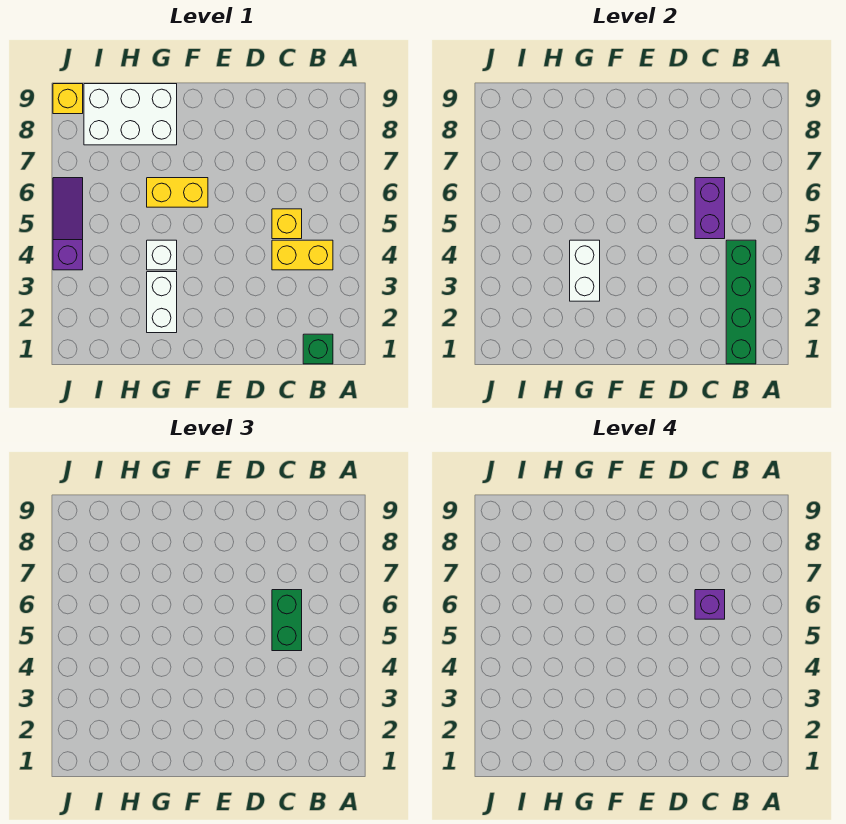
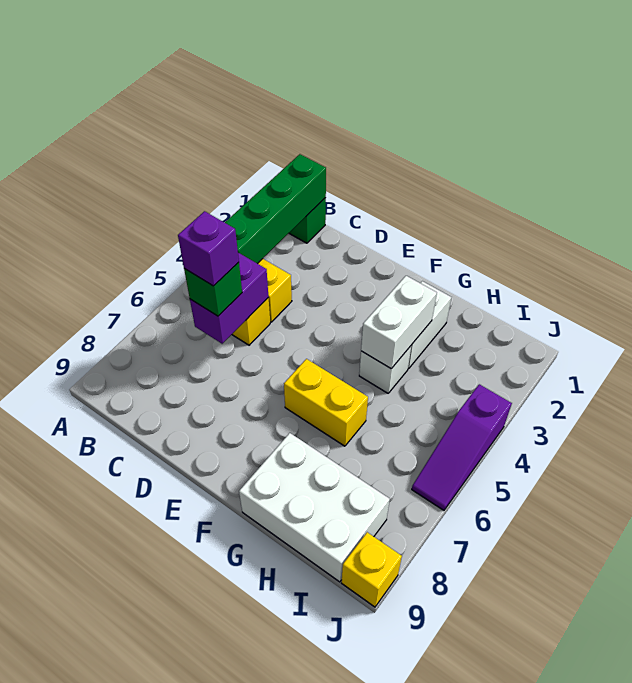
green brick C5:C6 level 3 -> green brick C6 level 3

